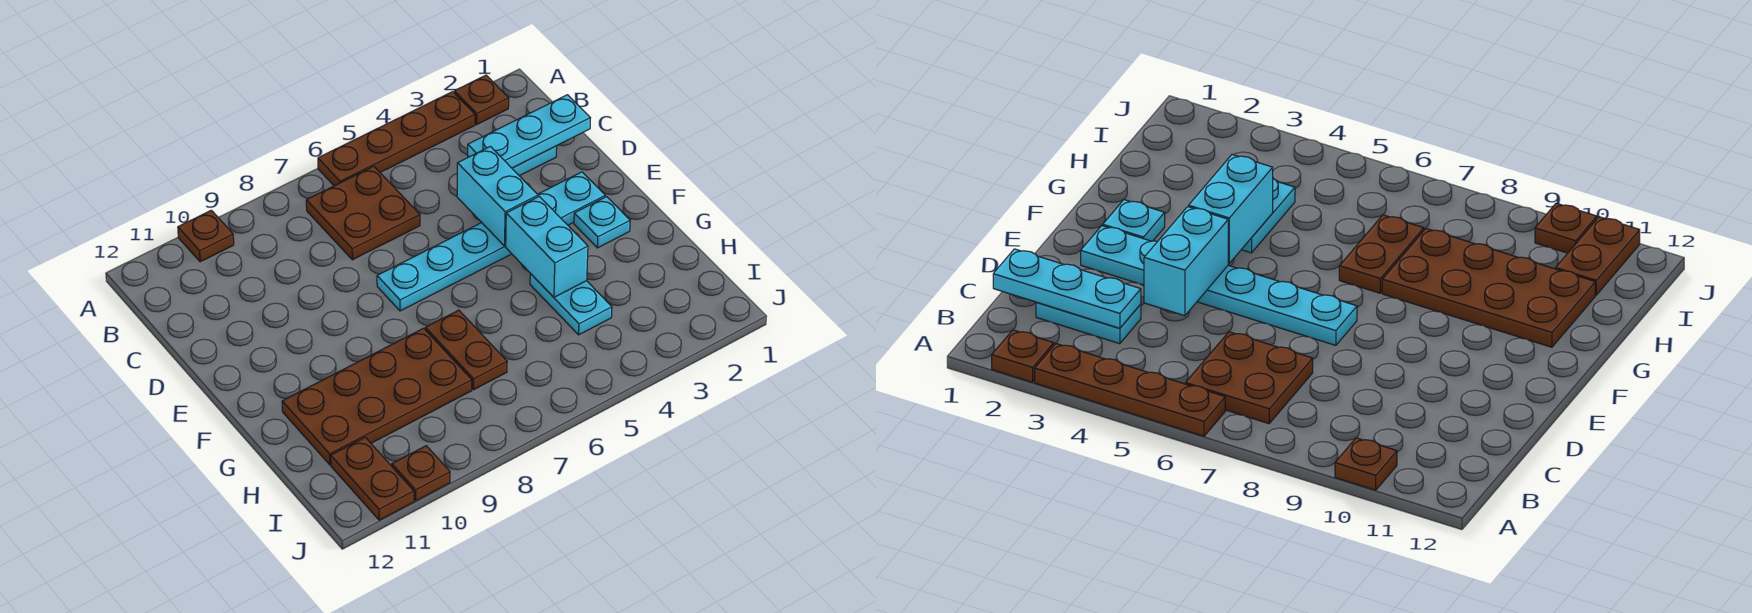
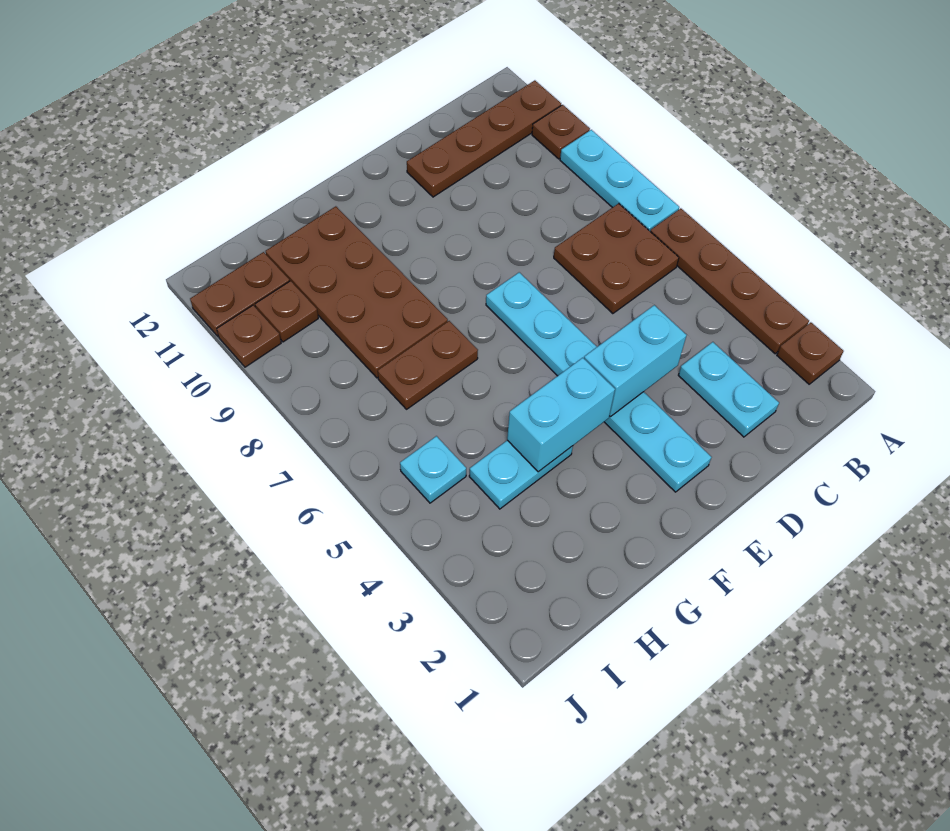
none -> brown plate A11:D11 level 1
cyan plate C1:C3 level 2 -> cyan plate A7:A9 level 1
cyan plate F2 level 1 -> cyan plate I5 level 1
none -> brown plate I10 level 1

